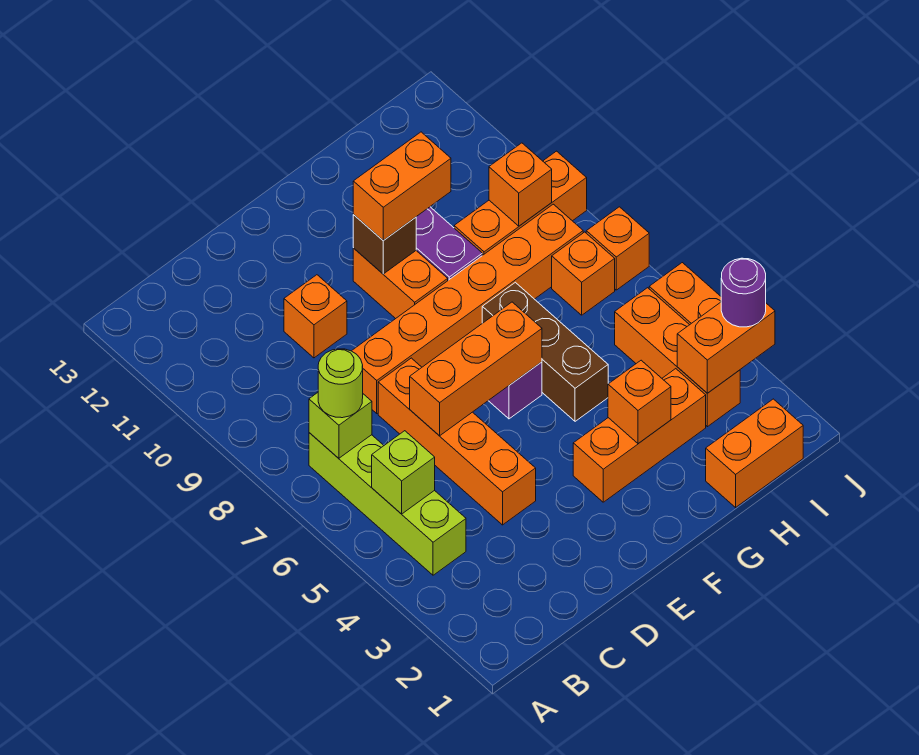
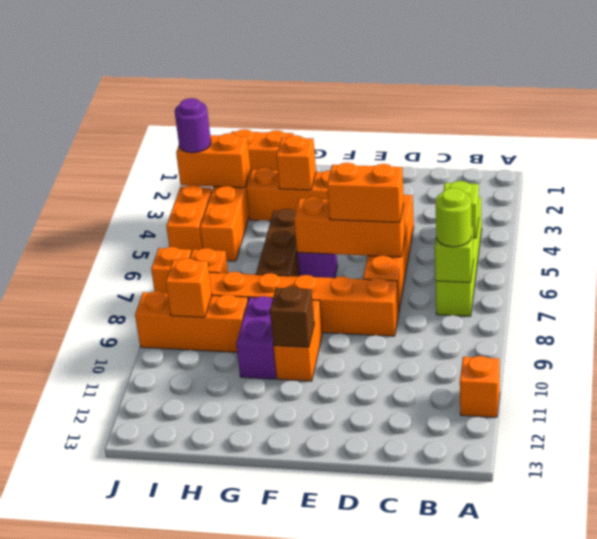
orange brick D10 level 1 -> orange brick A11 level 1
orange brick F10:G10 level 3 -> orange brick D6:E6 level 3

